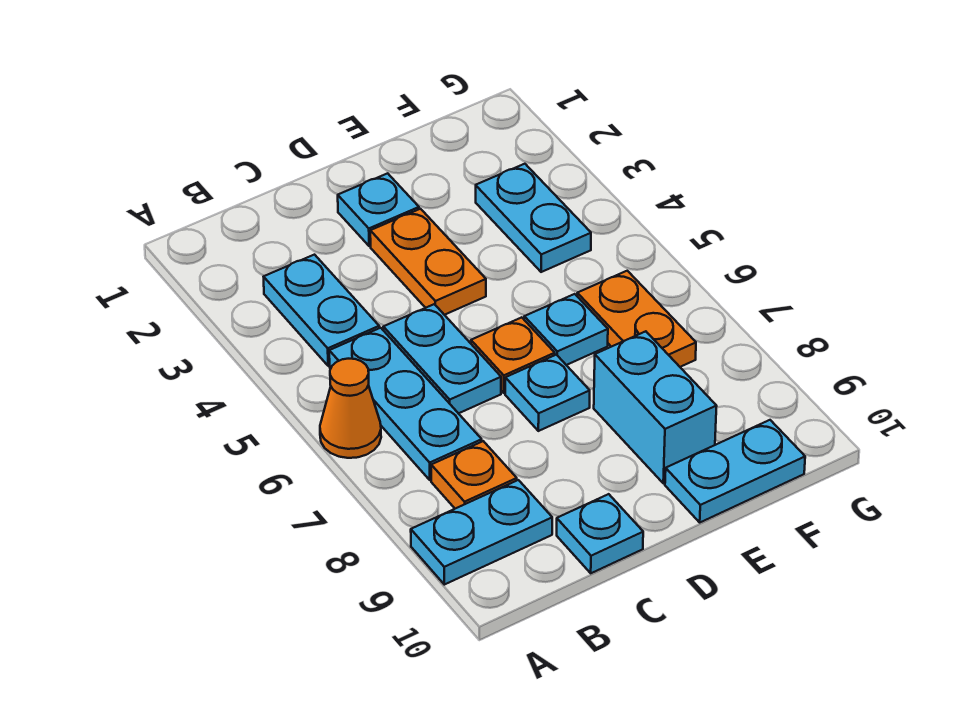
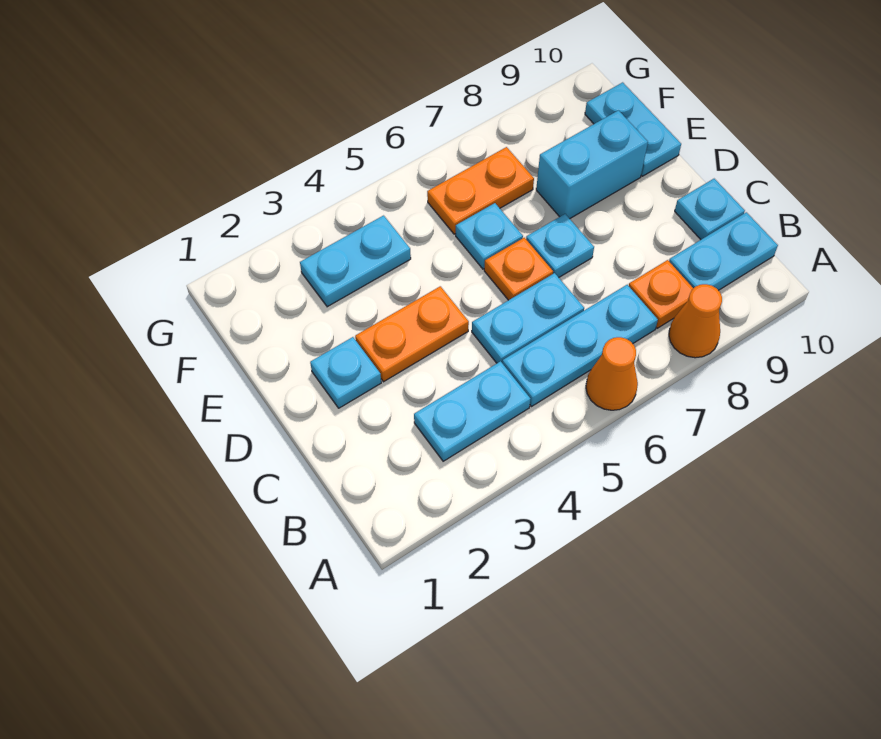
none -> orange cone A8 level 1
cyan plate A9:B9 level 1 -> cyan plate B9:B10 level 1

